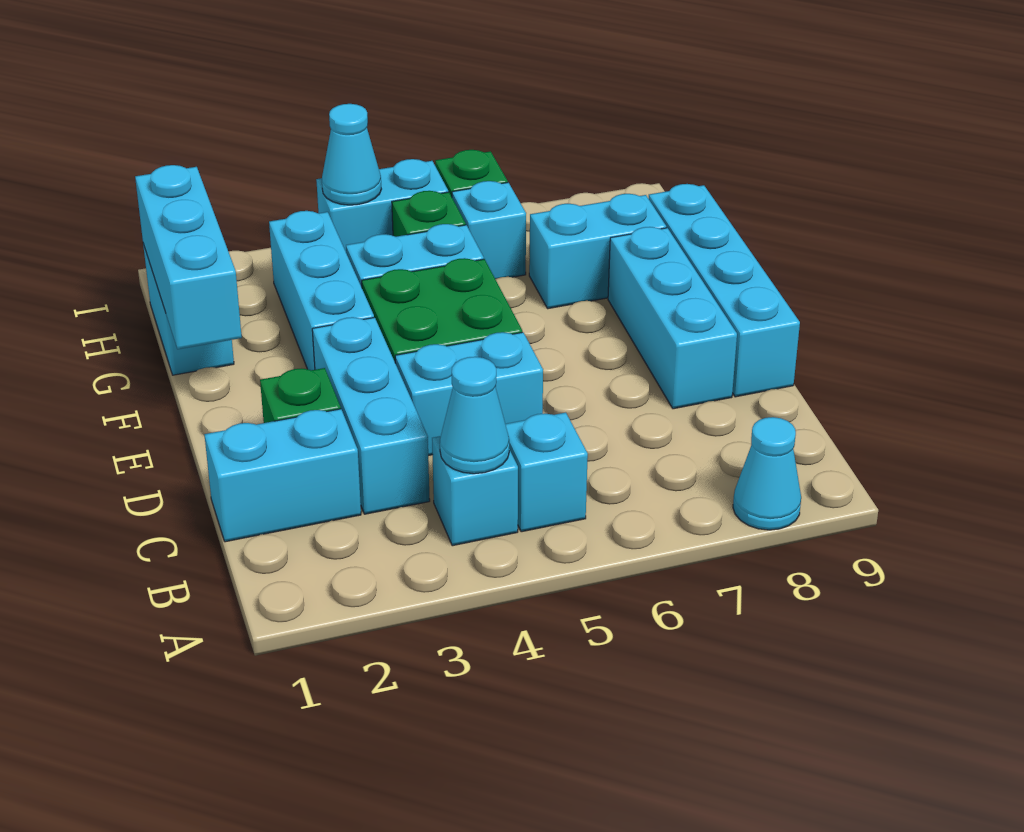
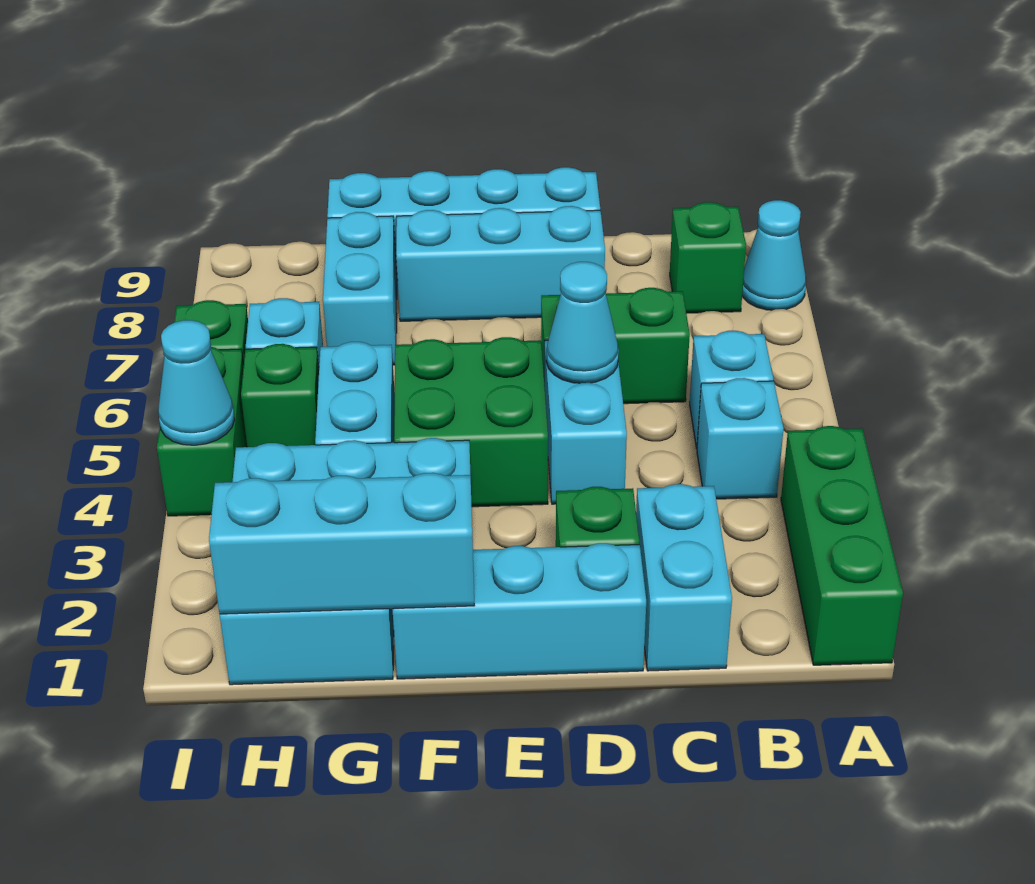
none -> green brick A1:A3 level 1
cyan cone B4 level 2 -> cyan cone D5 level 2
none -> green brick B8 level 1
cyan brick C3:E3 level 1 -> cyan brick D1:F1 level 1
none -> green brick C6:D6 level 1
cyan brick I4:I5 level 1 -> green brick I4:I5 level 1

